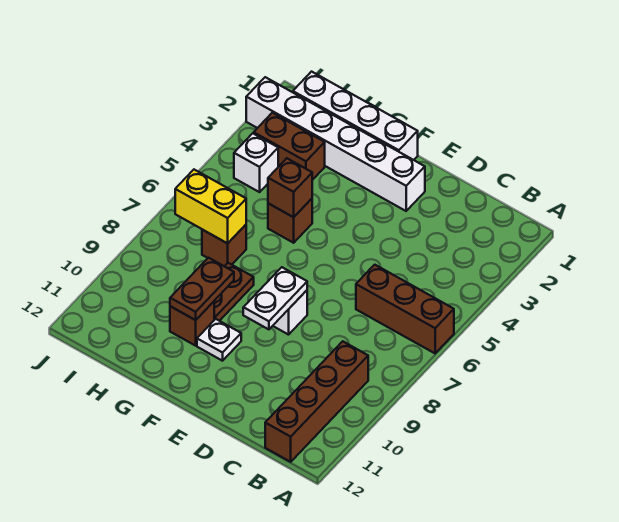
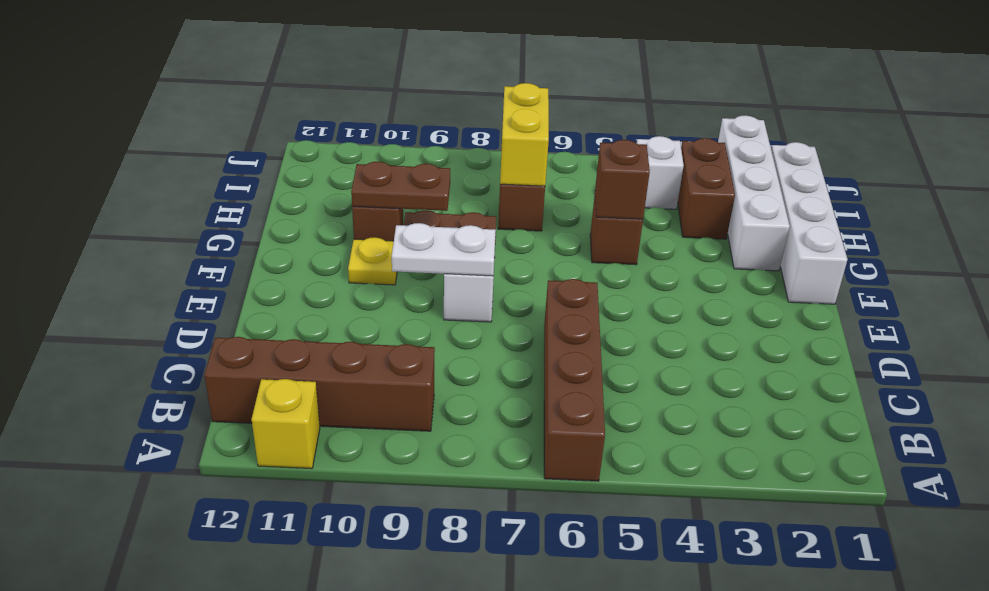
brown brick A6:C6 level 1 -> brown brick A6:D6 level 1
none -> yellow brick A11 level 1
white brick E2:J2 level 1 -> white brick G2:J2 level 1
white plate F10 level 1 -> yellow plate F10 level 1

